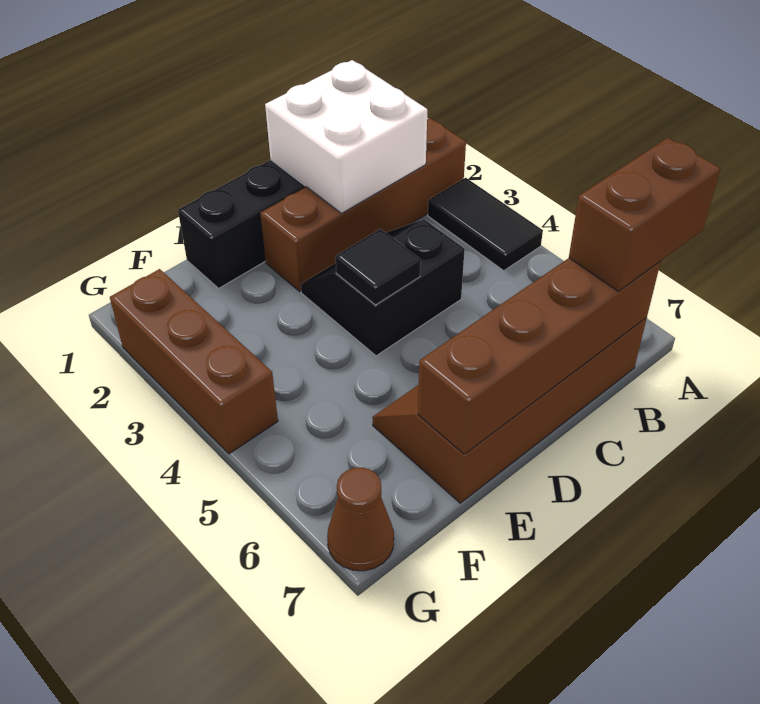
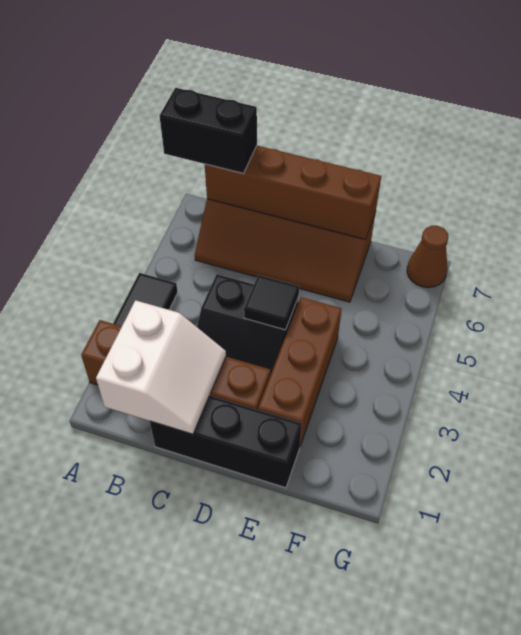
brown brick A7:B7 level 3 -> black brick A7:B7 level 3
white brick B1:C2 level 2 -> white slope B1:C2 level 2 top B
brown brick G2:G4 level 1 -> brown brick E2:E4 level 1

